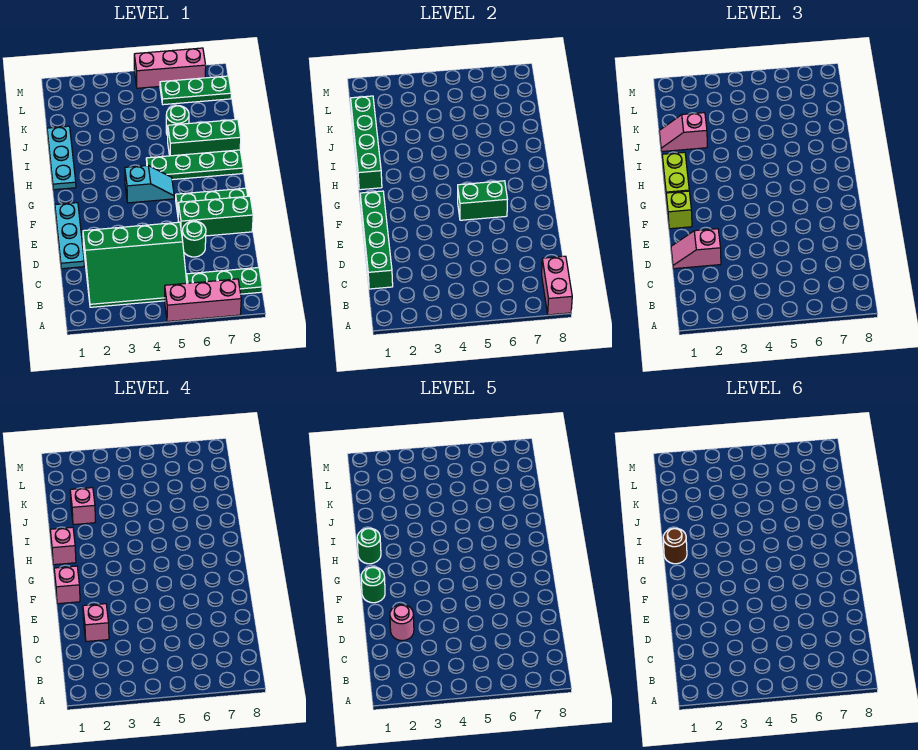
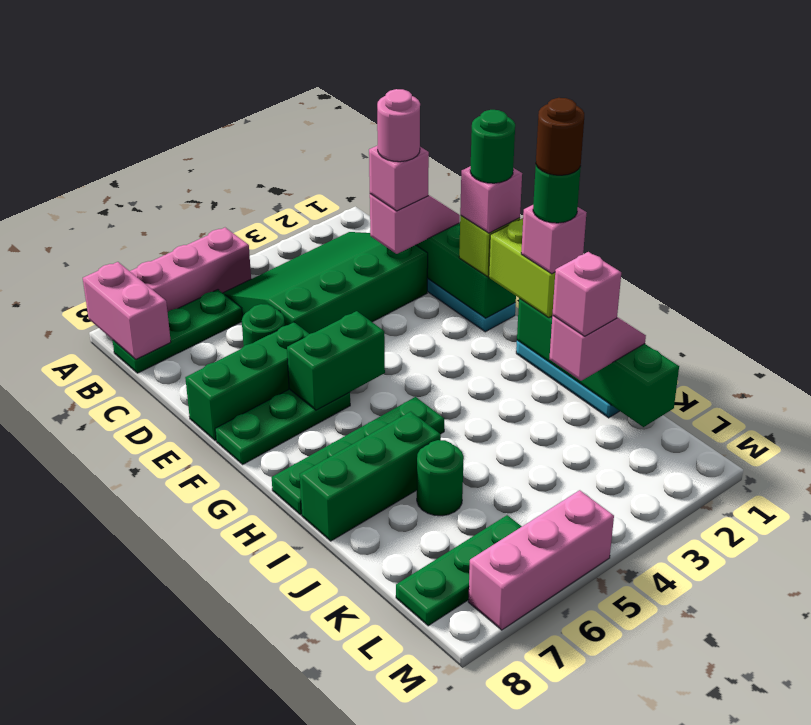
cyan slope G4:G5 level 1 top 4 -> none

